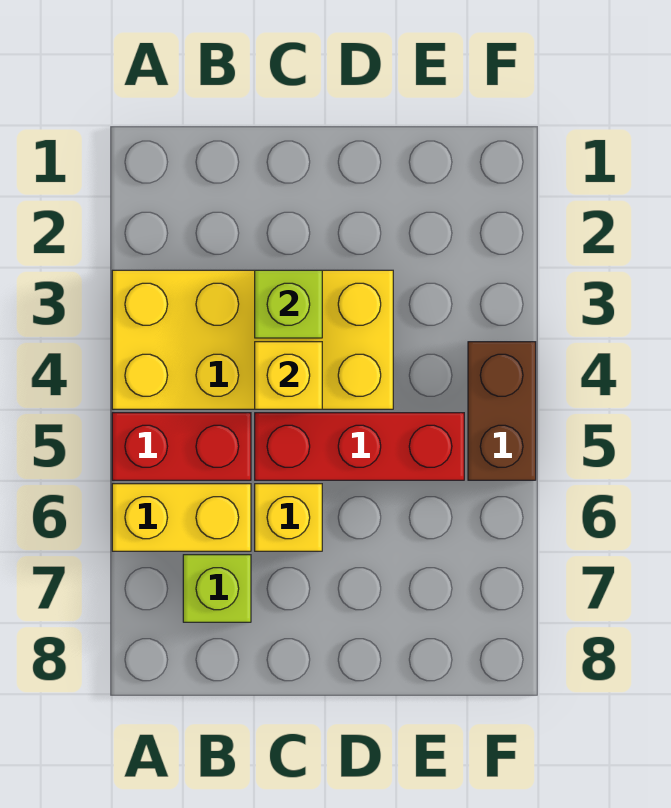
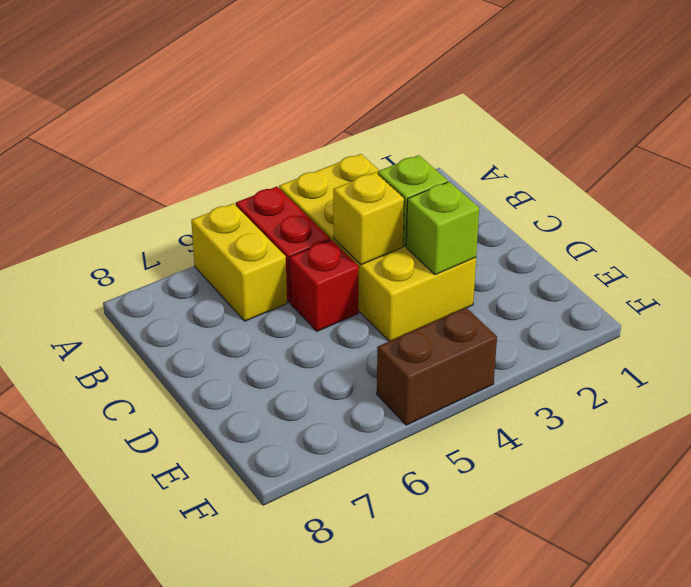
lime brick B7 level 1 -> lime brick D3 level 2
red brick C5:E5 level 1 -> red brick C5 level 1
yellow brick C6 level 1 -> none

